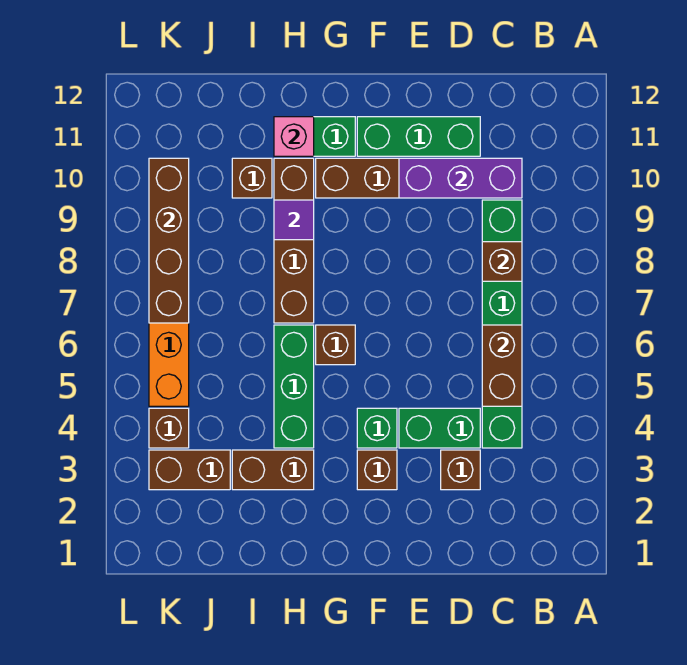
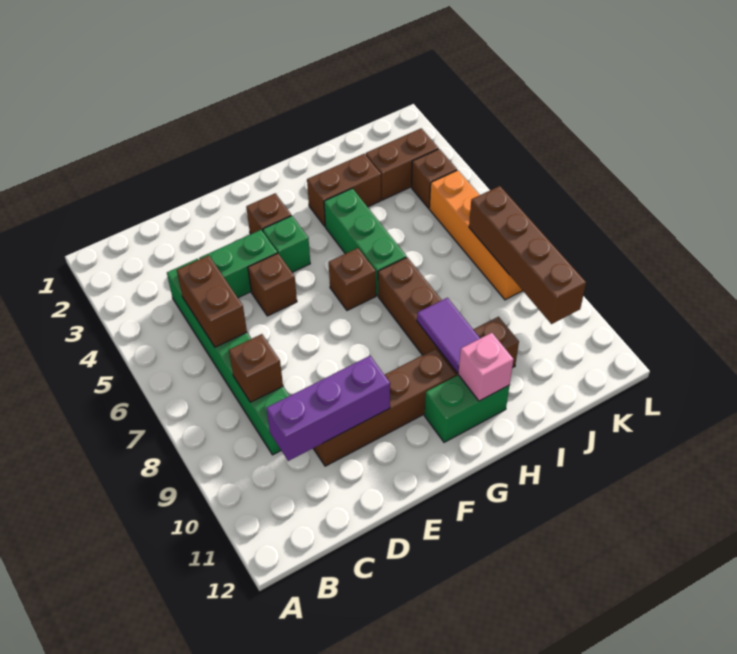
brown brick D3 level 1 -> brown brick E5 level 1
green brick D11:F11 level 1 -> none
purple tile H9 level 2 -> purple tile H9:H10 level 2

